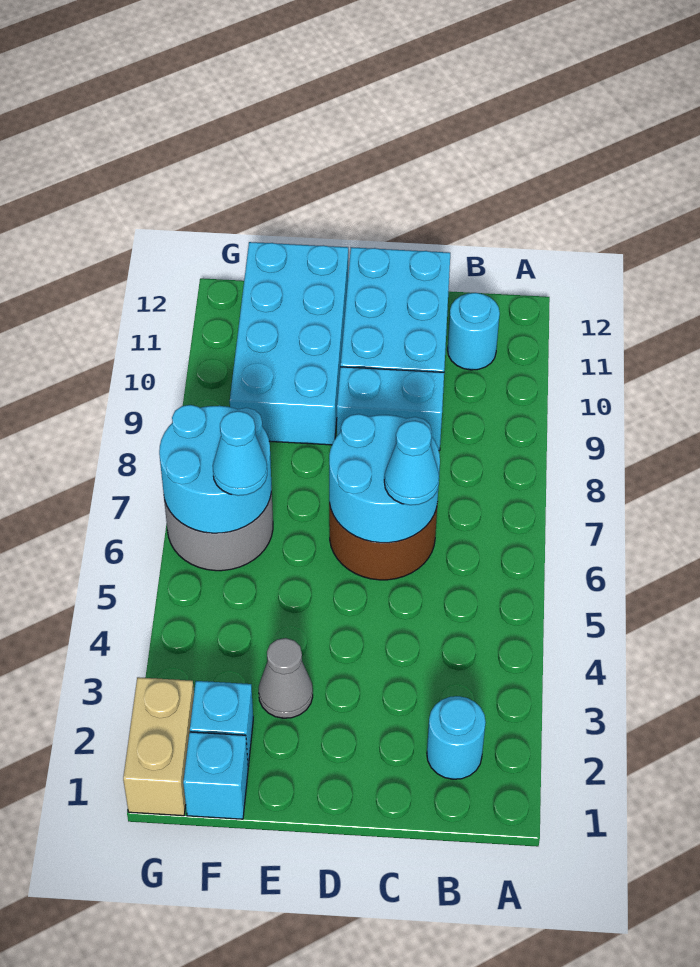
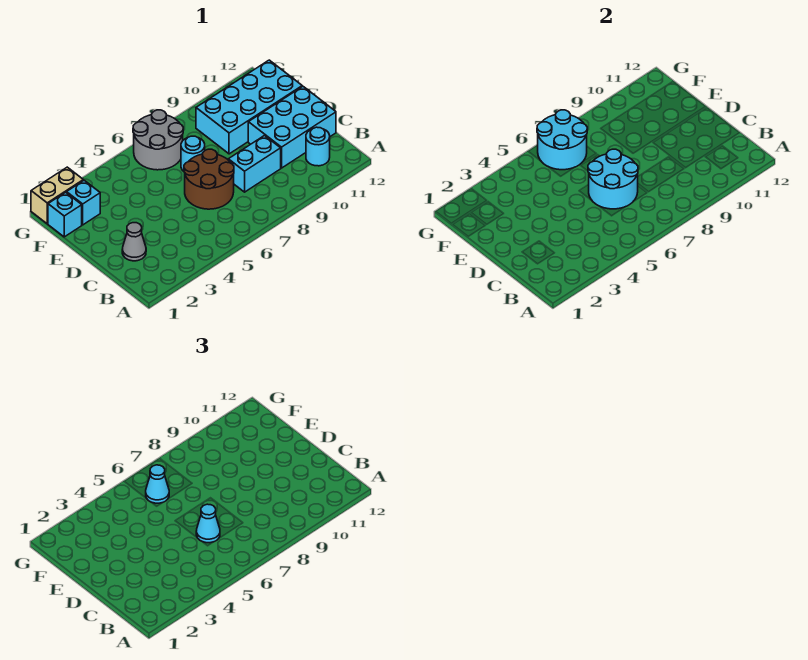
cyan round brick B2 level 1 -> cyan round brick E7 level 1
cyan brick C9:D9 level 1 -> cyan brick C8:C9 level 1
grey cone E3 level 1 -> grey cone C2 level 1

